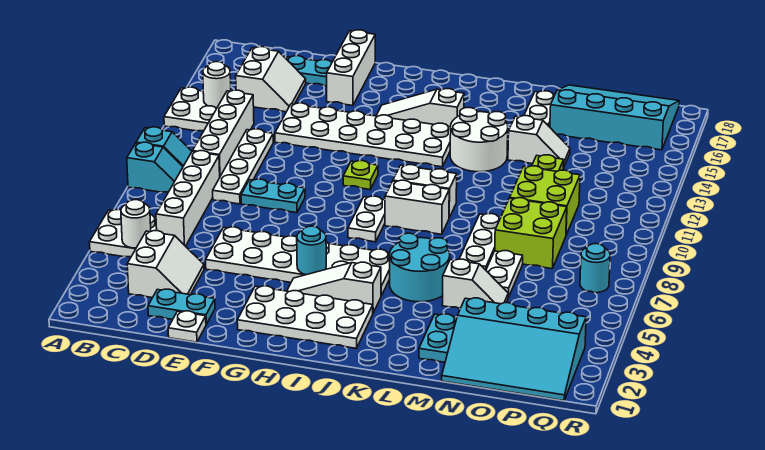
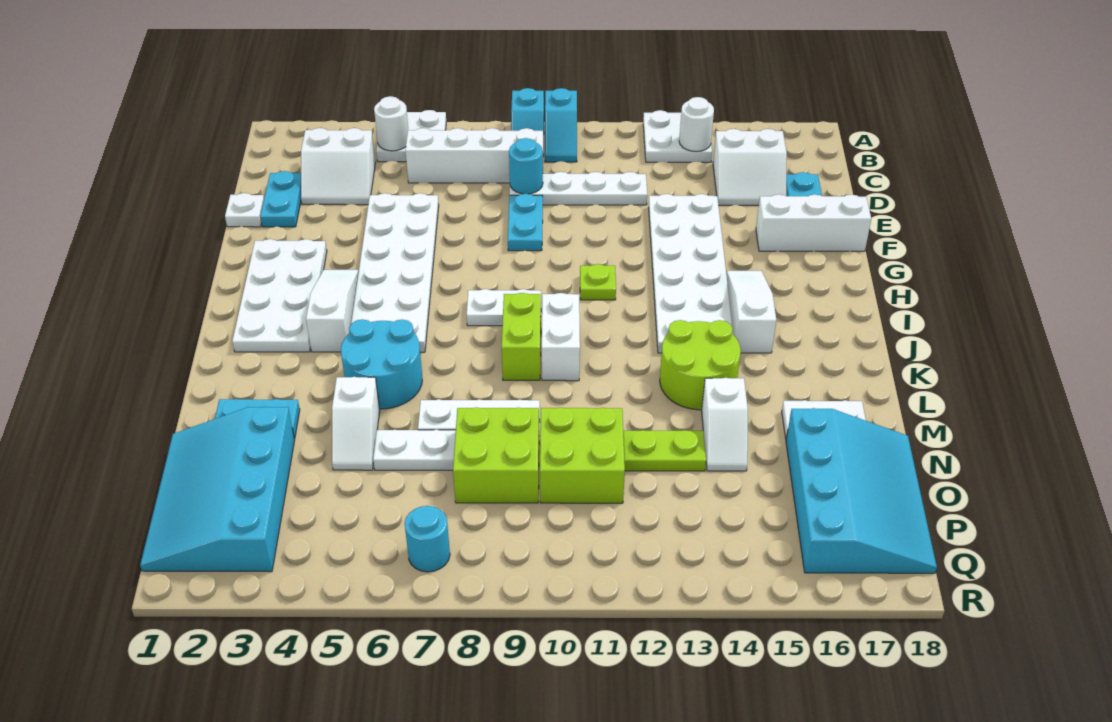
white brick C10:C13 level 1 -> none
cyan round brick H5 level 2 -> cyan round brick D9 level 2
white brick J9:K9 level 1 -> lime brick J9:K9 level 1
white round brick K13:L14 level 1 -> lime round brick K13:L14 level 1

